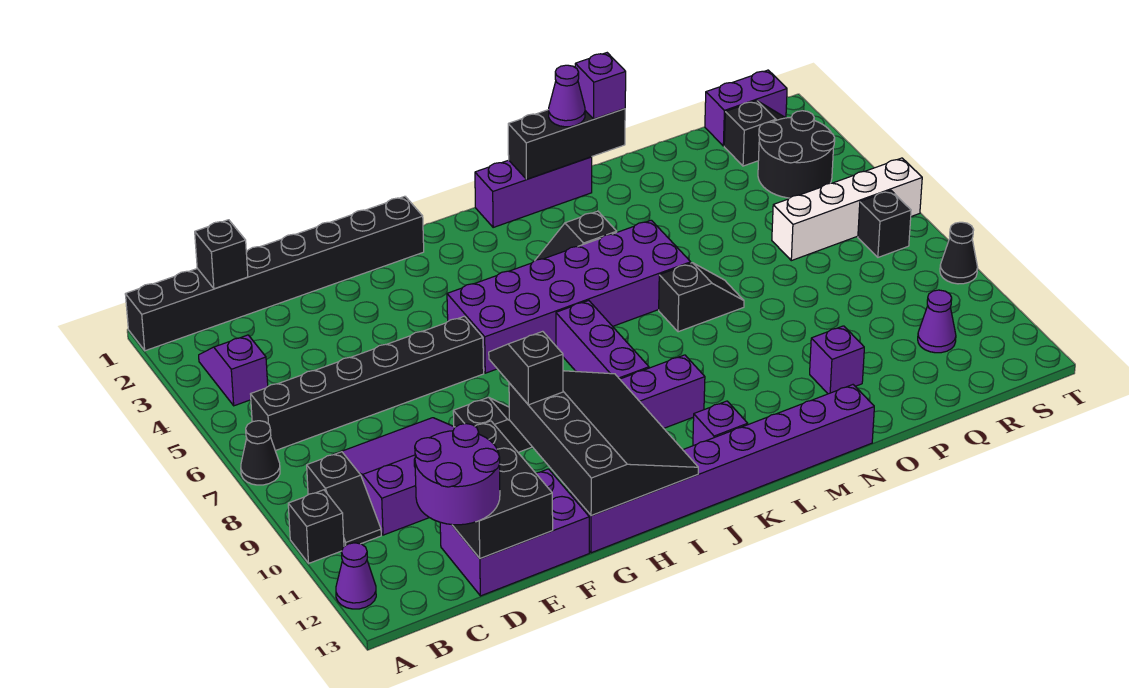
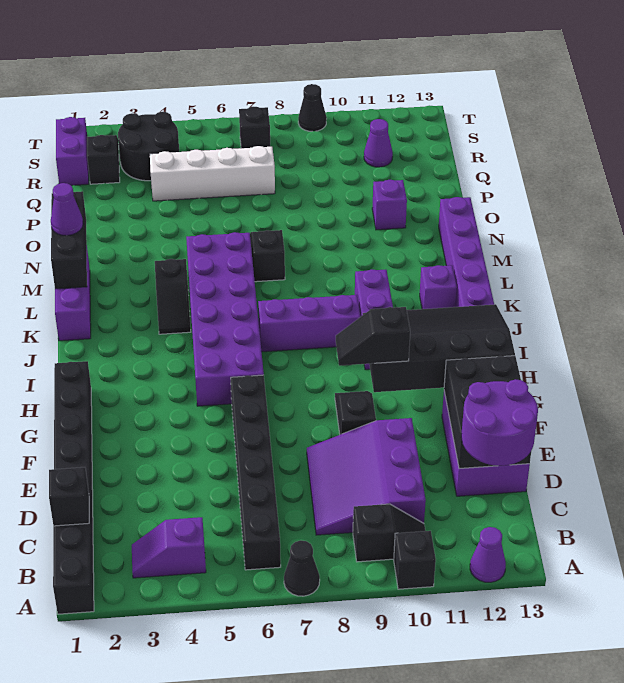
black brick D11:E13 level 2 -> black brick D12:F13 level 2
purple brick N1 level 3 -> none
white brick Q6:T6 level 1 -> white brick Q4:Q7 level 1

